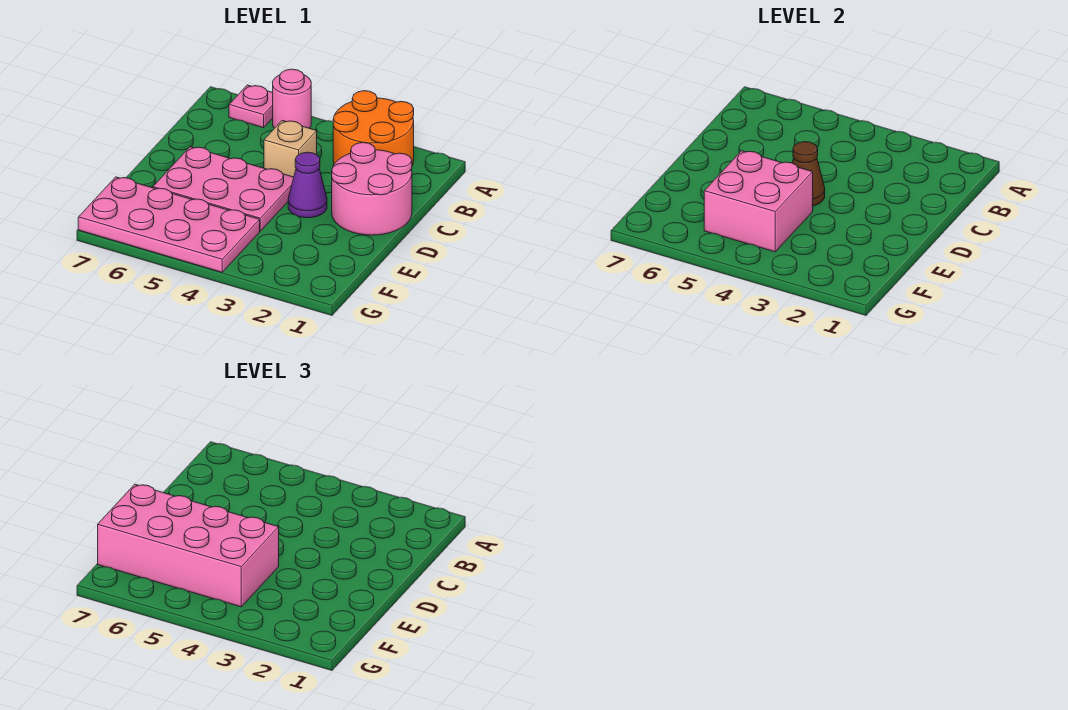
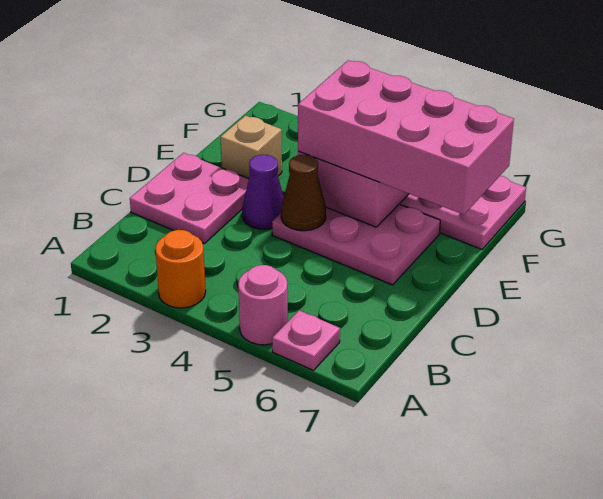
orange round brick A2:B3 level 1 -> orange round brick A3 level 1
pink round brick C1:D2 level 1 -> pink plate C1:D2 level 1
tan brick C4 level 1 -> tan brick E2 level 1

